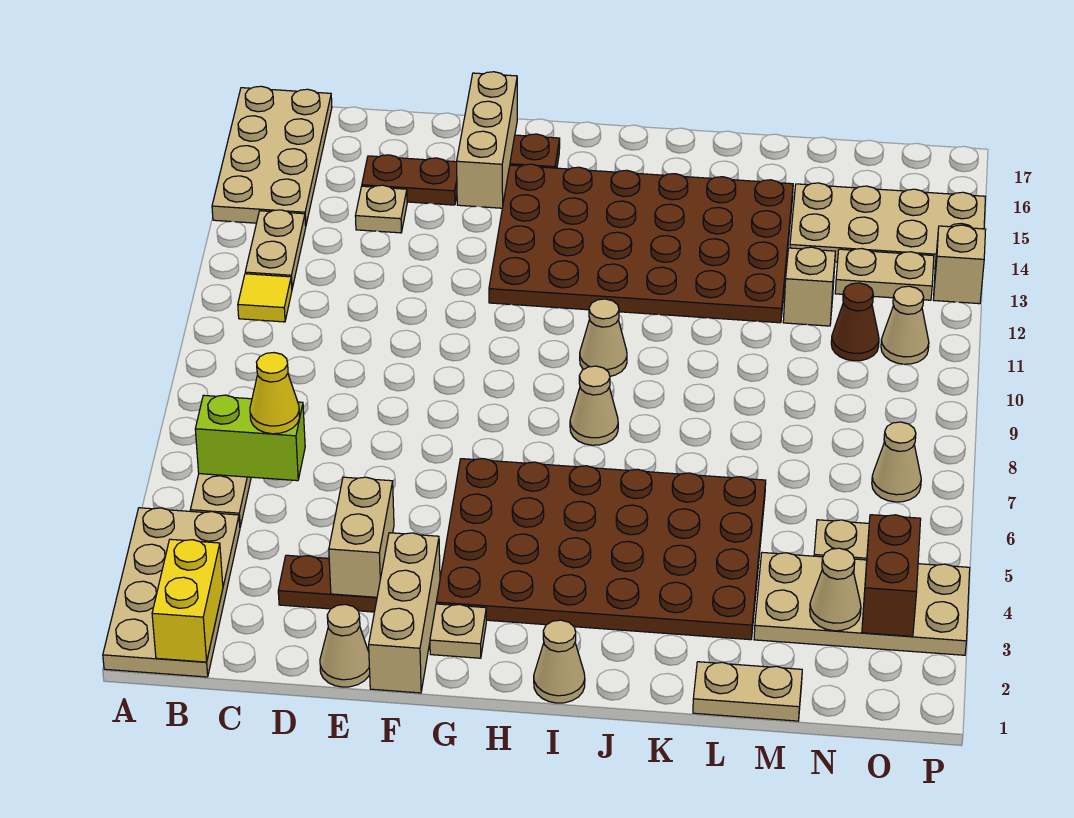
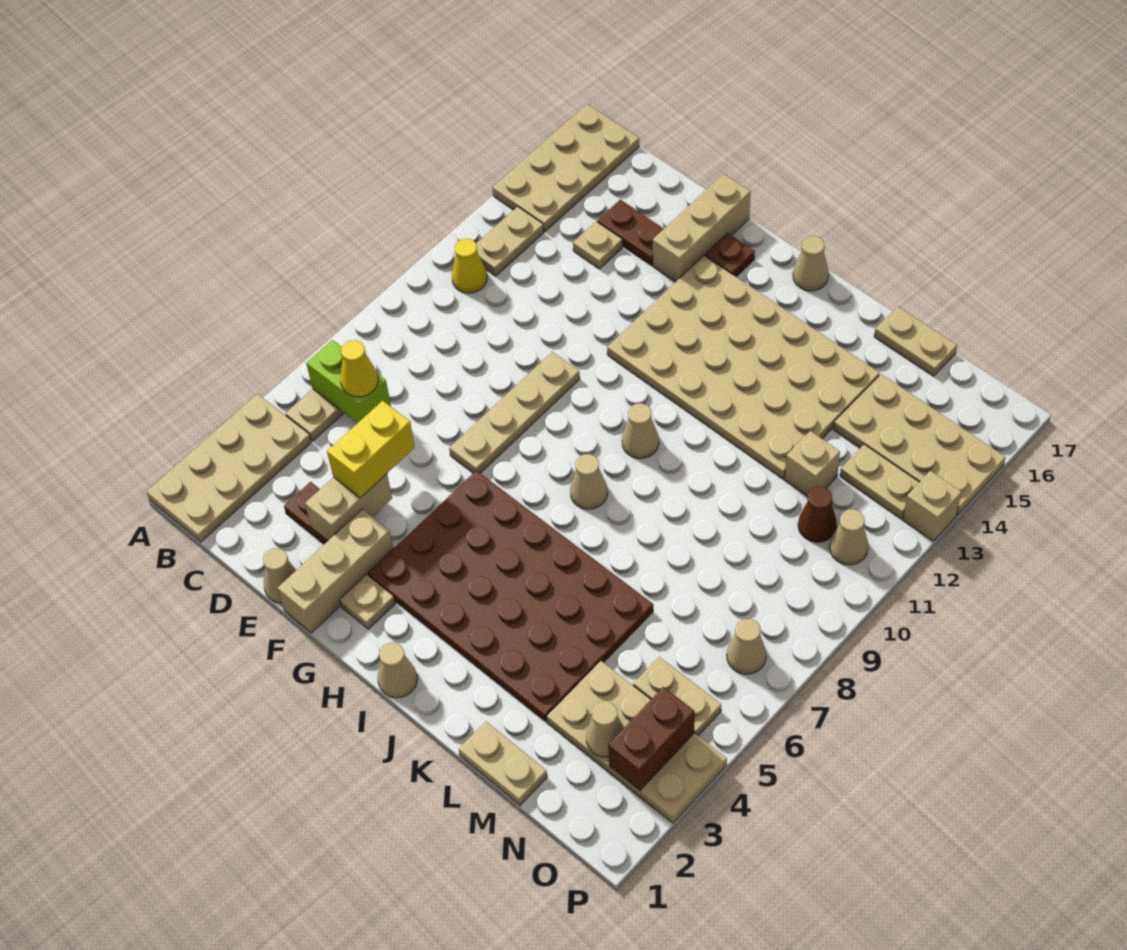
yellow brick B1:B2 level 2 -> yellow brick E4:E5 level 3
yellow tile B11 level 1 -> yellow cone B11 level 1
none -> tan plate F7:F10 level 1
brown plate G12:L15 level 1 -> tan plate G12:L15 level 1
none -> tan cone I17 level 1
none -> tan plate L17:M17 level 1

